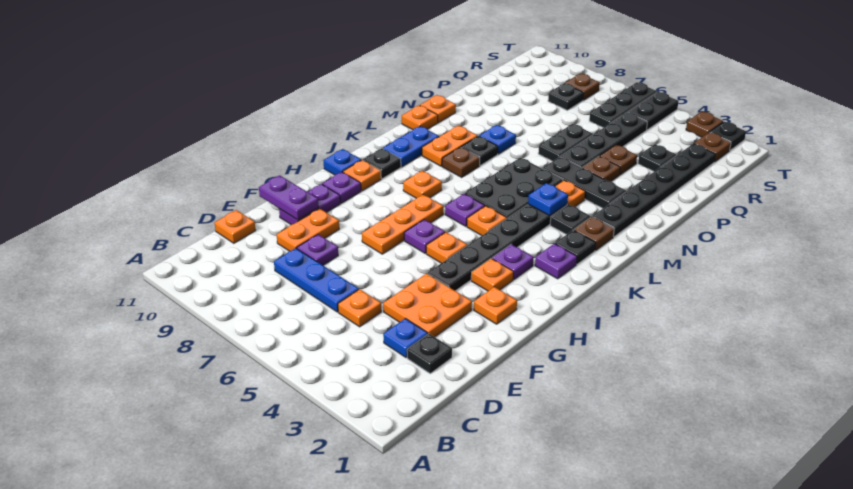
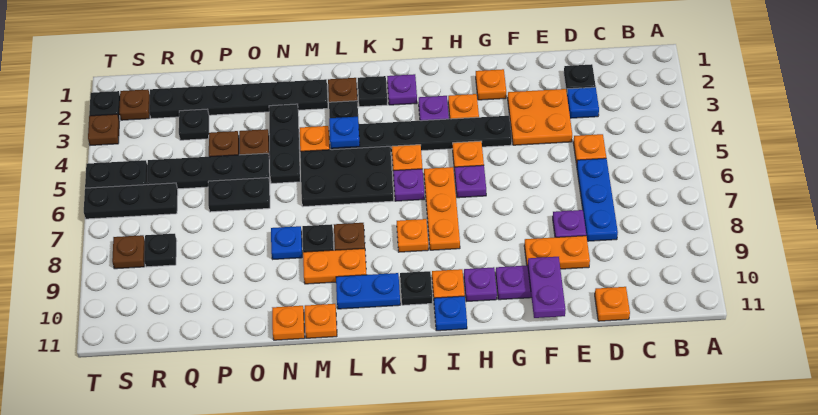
orange plate G7:I7 level 1 -> orange plate I6:I8 level 1

